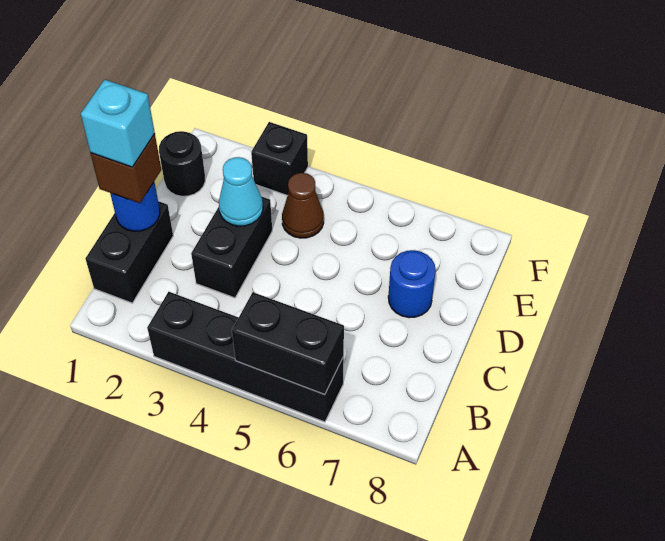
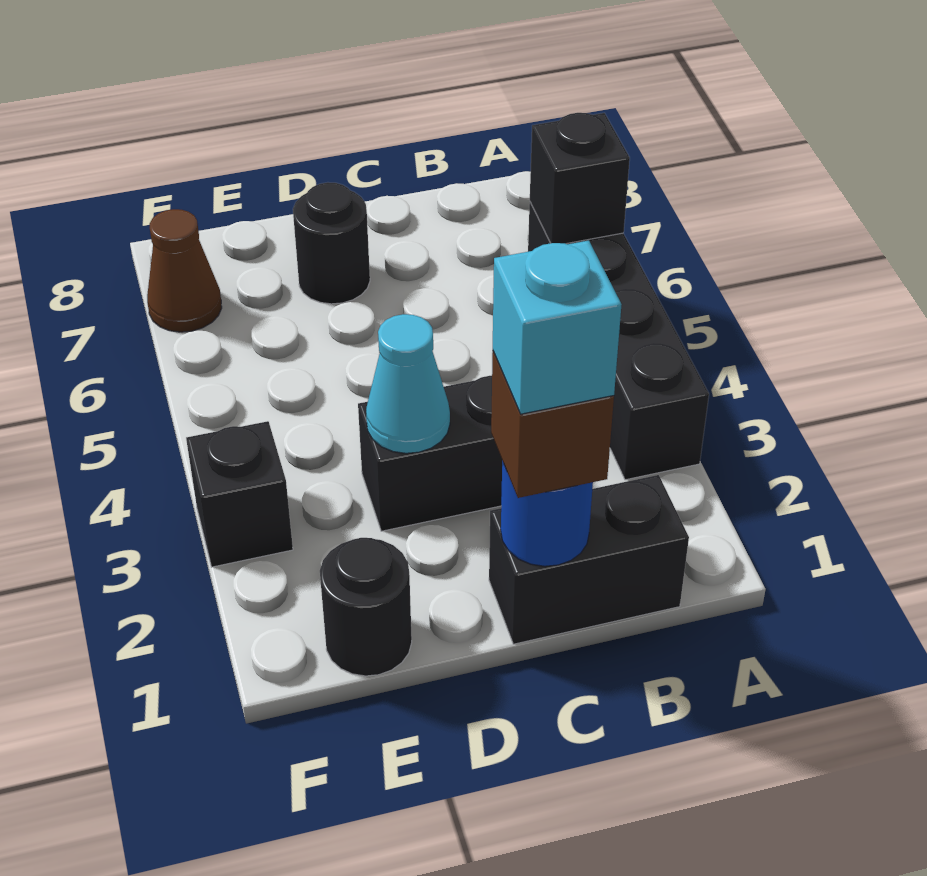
black brick A5:A6 level 2 -> black brick A6 level 2
blue round brick D7 level 1 -> black round brick D7 level 1
brown cone E4 level 1 -> brown cone F7 level 1

